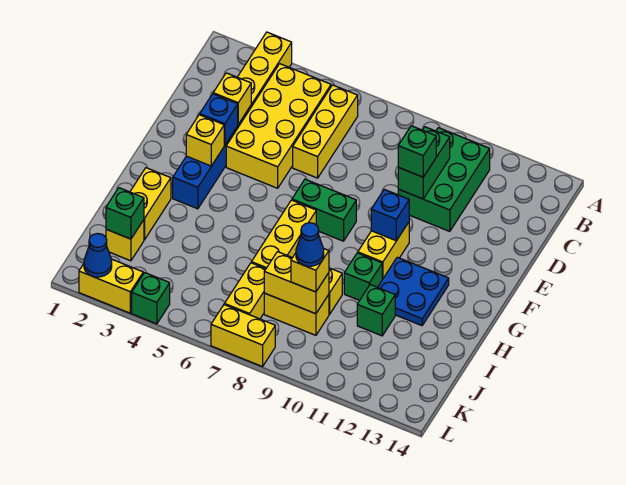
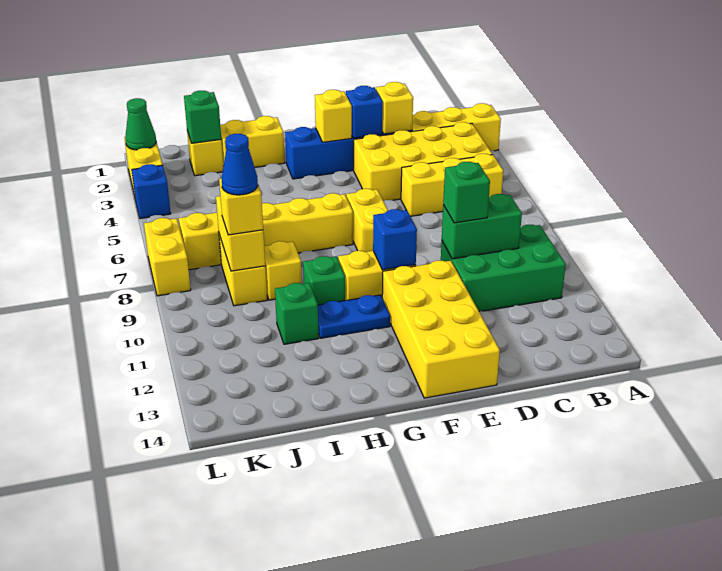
none -> yellow brick E11:F14 level 1
green brick F7:F8 level 1 -> yellow brick F7:F8 level 1
blue plate G11:H12 level 1 -> blue plate G11:H11 level 1
blue cone L2 level 2 -> green cone L2 level 2
green brick L4 level 1 -> blue brick L4 level 1

